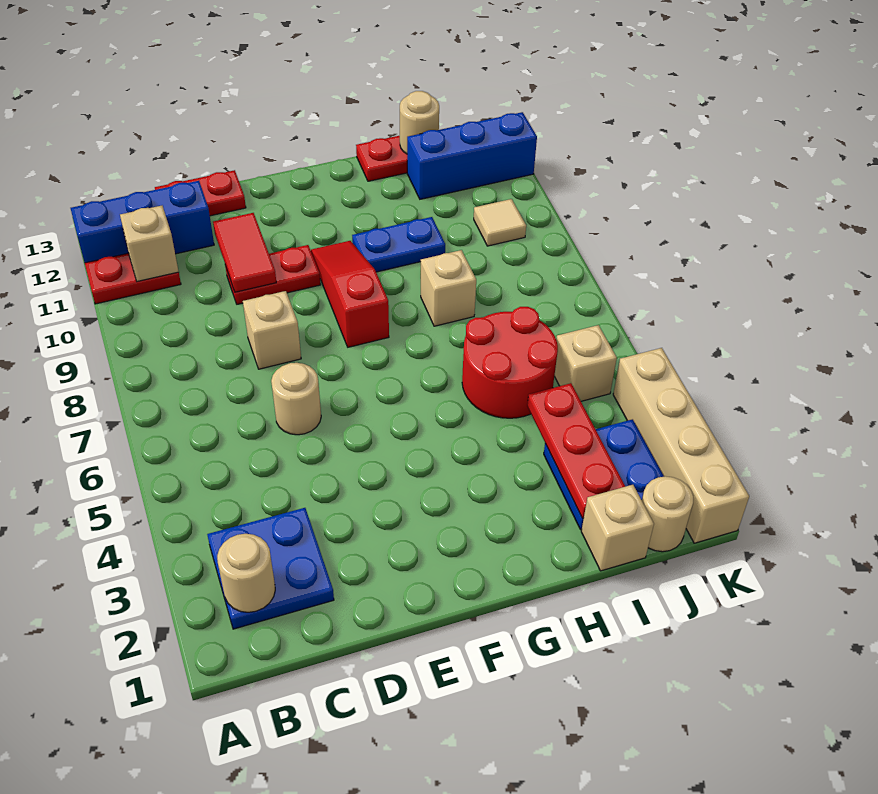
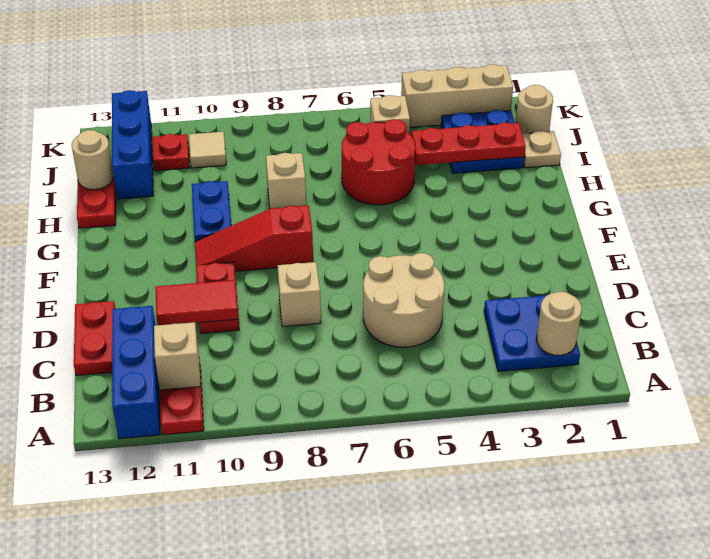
tan round brick D6 level 1 -> tan round brick C5:D6 level 1
tan brick I1 level 1 -> tan plate I1 level 1
none -> red plate J11 level 1
tan brick K1:K4 level 1 -> tan brick K2:K4 level 1

